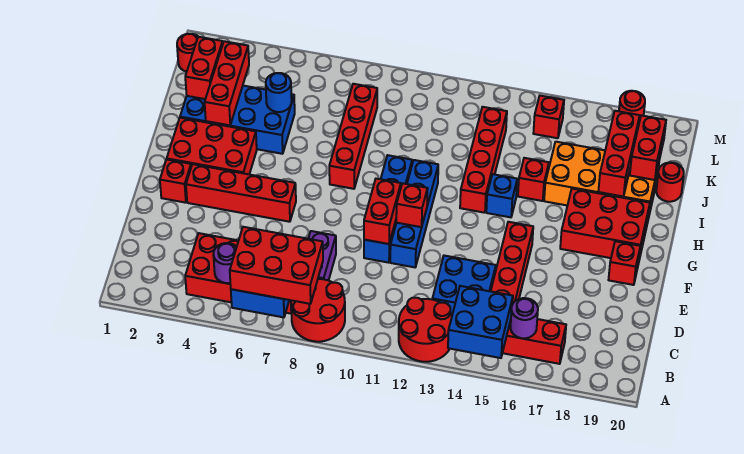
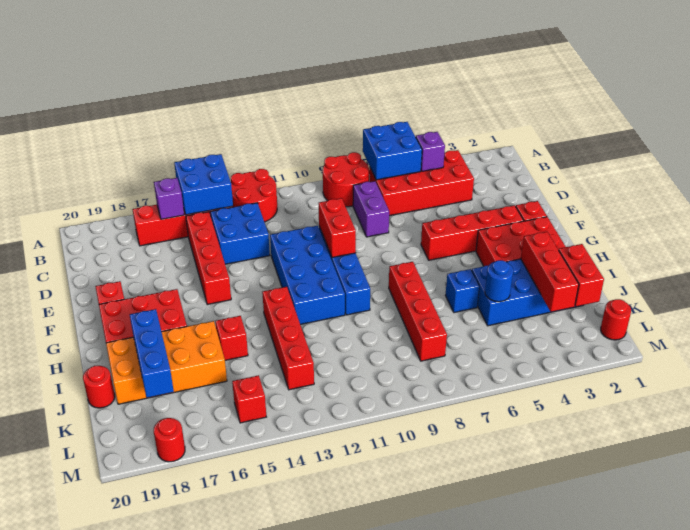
red brick A6:B8 level 3 -> none
purple round brick B5 level 2 -> purple brick B5 level 2
purple round brick B16 level 2 -> purple brick B16 level 2
blue brick E11:H11 level 1 -> blue brick E11:H12 level 1
red brick F11 level 2 -> none
blue brick H14 level 1 -> blue brick I6 level 1
red brick I18:K18 level 2 -> blue brick I18:K18 level 2
red brick J19:K19 level 2 -> none

